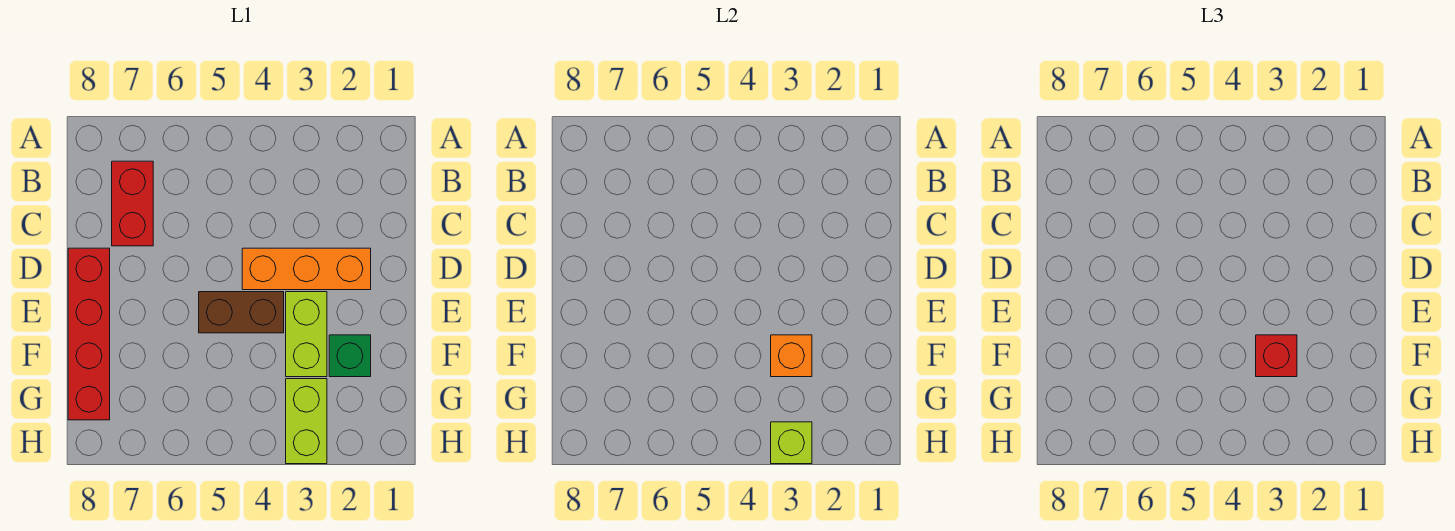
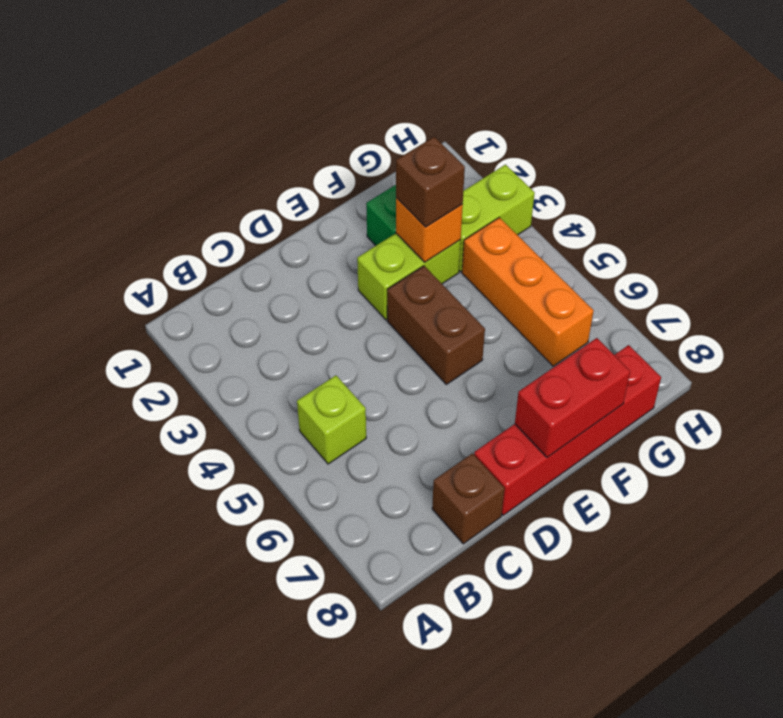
red brick B7:C7 level 1 -> red brick E8:F8 level 2
none -> brown brick C8 level 1
orange brick D2:D4 level 1 -> orange brick G4:G6 level 1
red brick F3 level 3 -> brown brick F3 level 3
lime brick H3 level 2 -> lime brick B5 level 1

